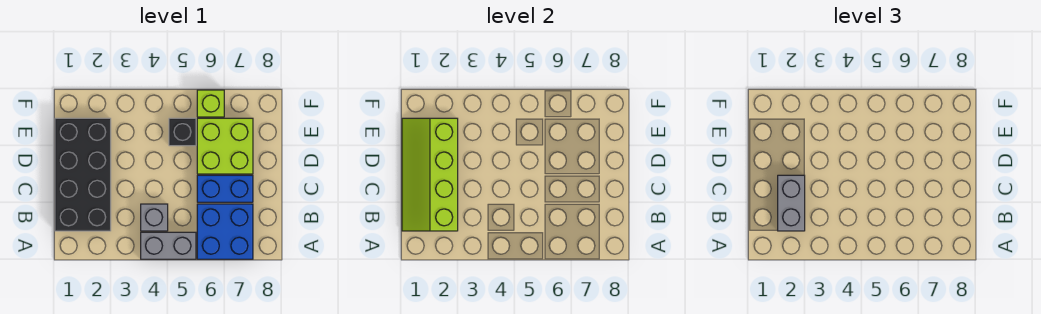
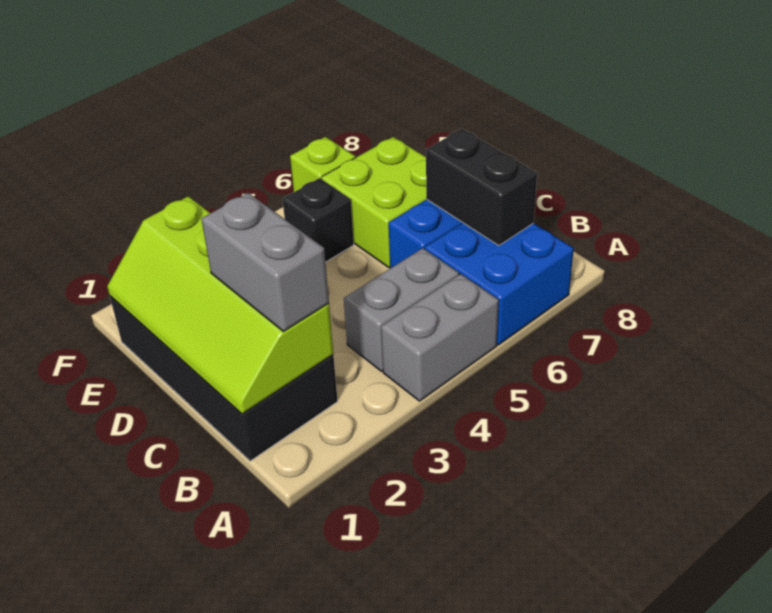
grey brick B4 level 1 -> grey brick B4:B5 level 1
none -> black brick B7:C7 level 2

